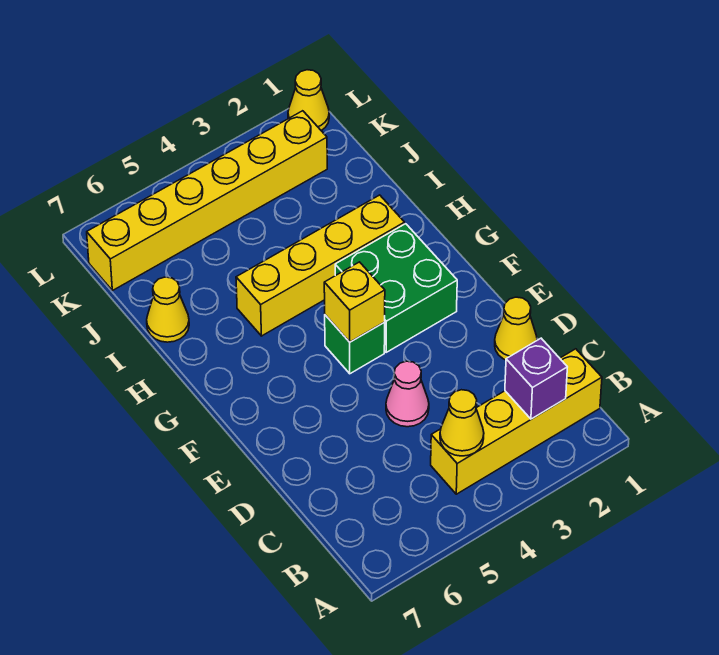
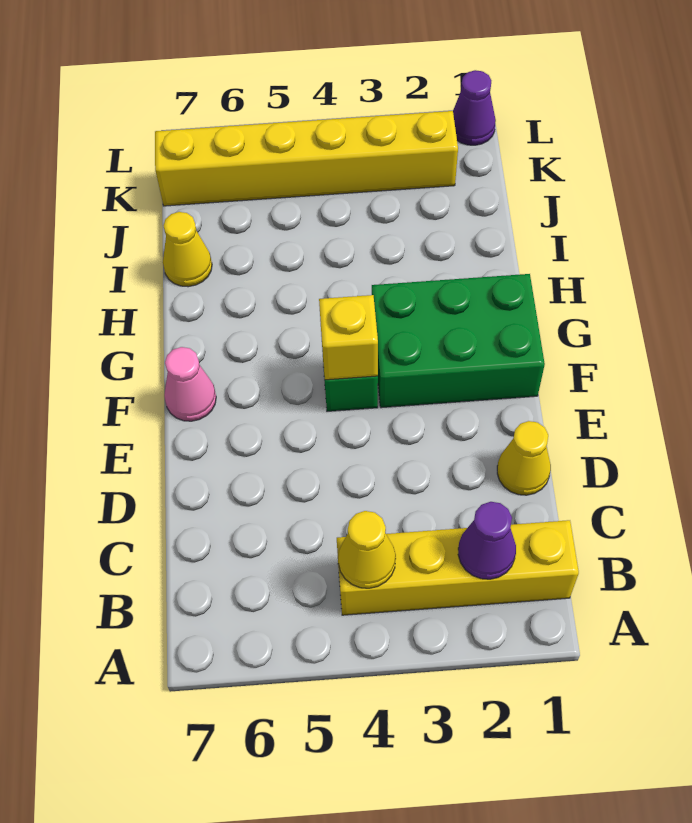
purple brick B2 level 2 -> purple cone B2 level 2
pink cone D4 level 1 -> pink cone F7 level 1
green brick F2:G3 level 1 -> green brick F1:G3 level 1
yellow brick H2:H5 level 1 -> none
yellow cone L1 level 1 -> purple cone L1 level 1

